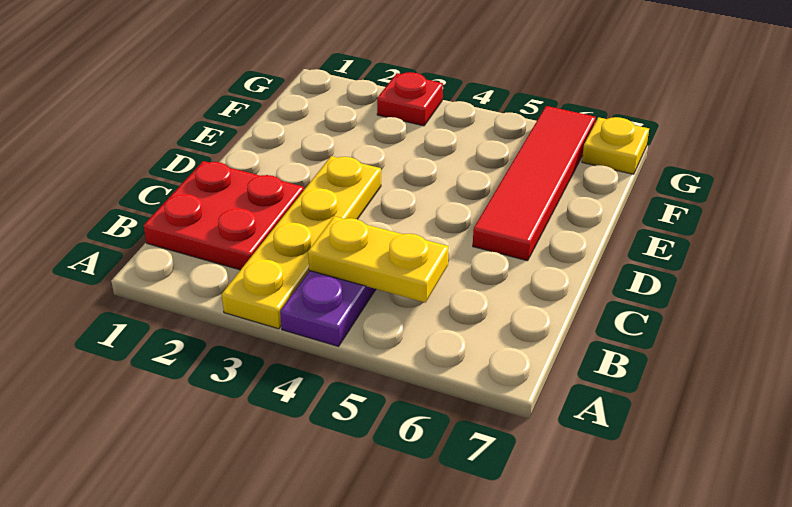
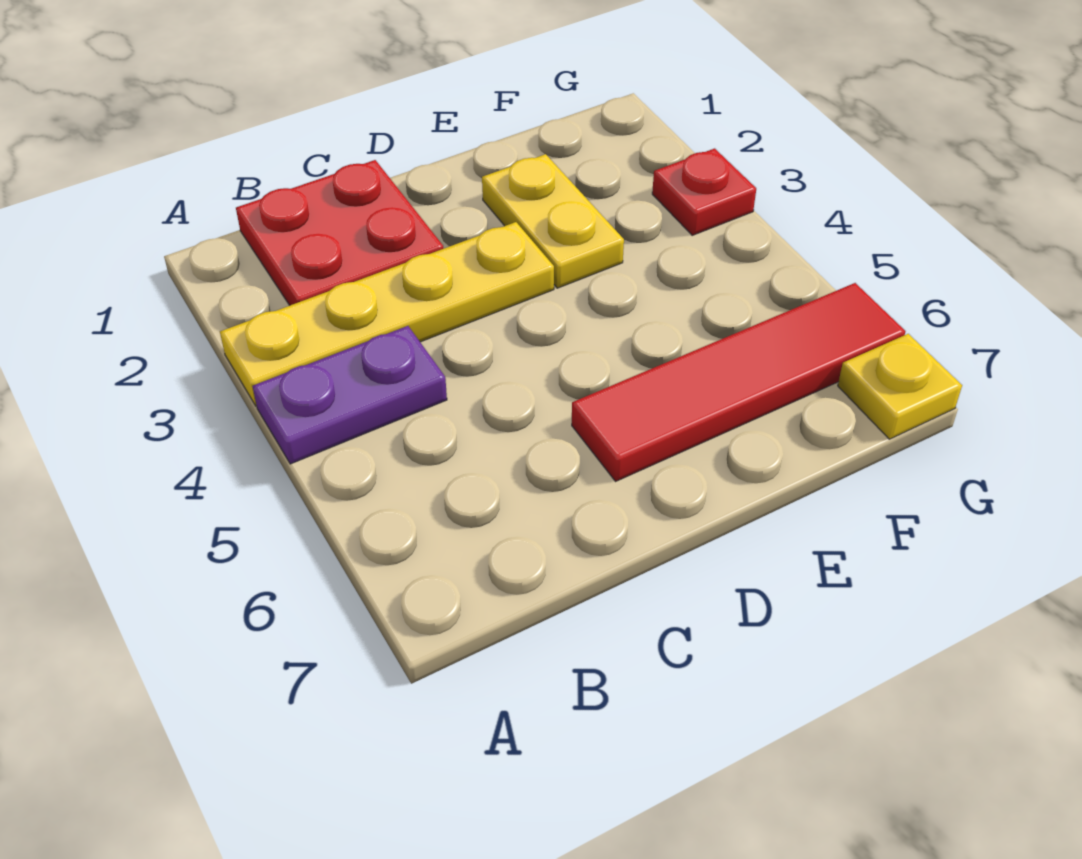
yellow plate B4:B5 level 2 -> yellow plate E2:E3 level 1

